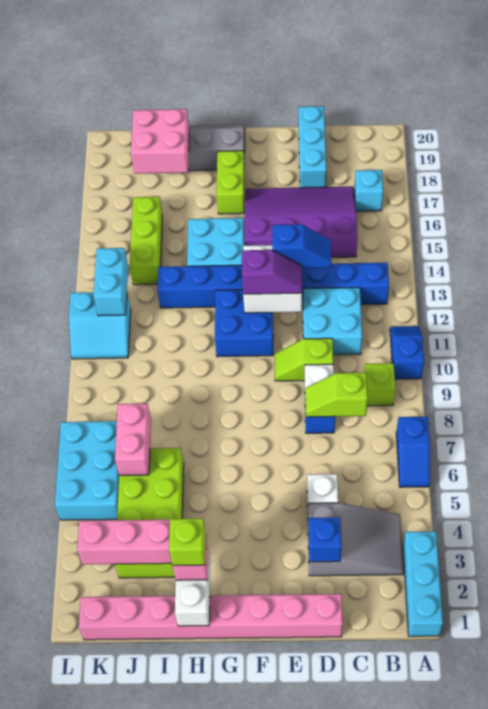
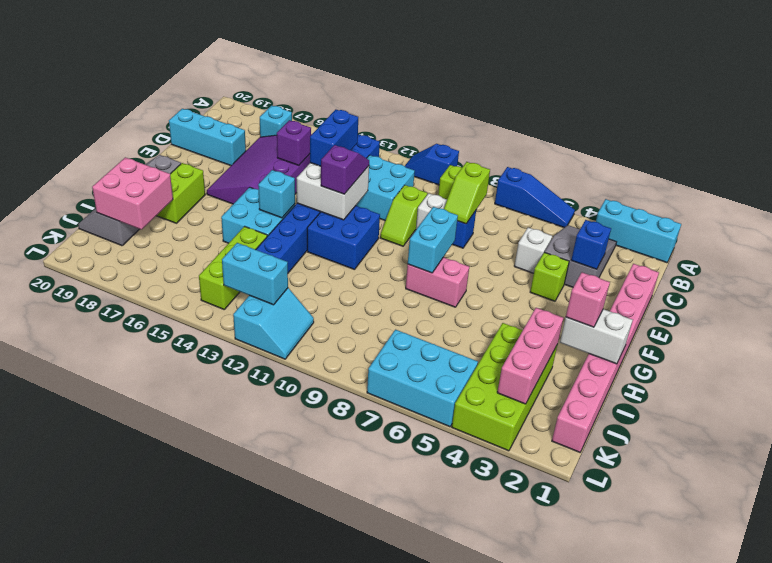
blue slope A6:A7 level 1 top 7 -> blue slope A5:A7 level 1 top 7
blue slope D13:E13 level 3 top E -> blue brick D13:E13 level 3
none -> purple brick D15 level 2
none -> cyan brick F8:G8 level 2
none -> cyan brick G14 level 2
lime brick G17:G18 level 1 -> lime brick G18:H18 level 1
lime brick H2 level 4 -> lime brick E4 level 1
lime brick I3:J6 level 1 -> lime brick I3:L4 level 1
pink brick J6:J7 level 2 -> pink brick G7:G8 level 1
lime brick J14:J16 level 1 -> lime brick I14:K14 level 1

